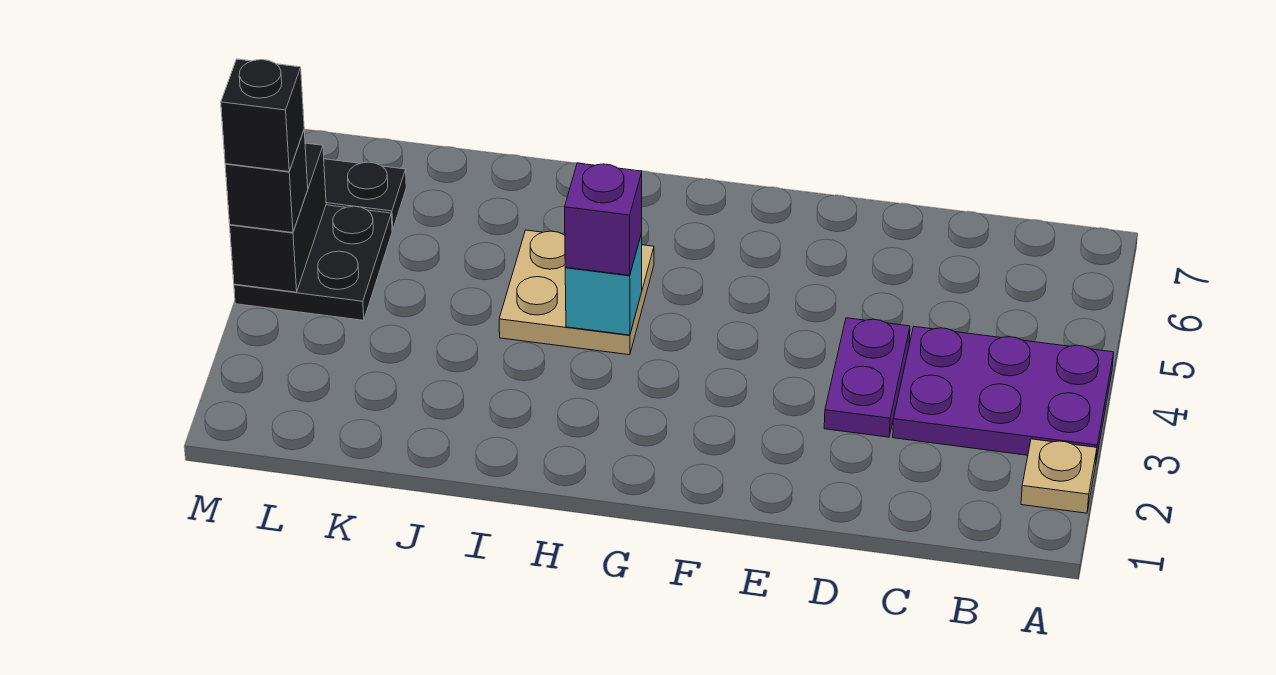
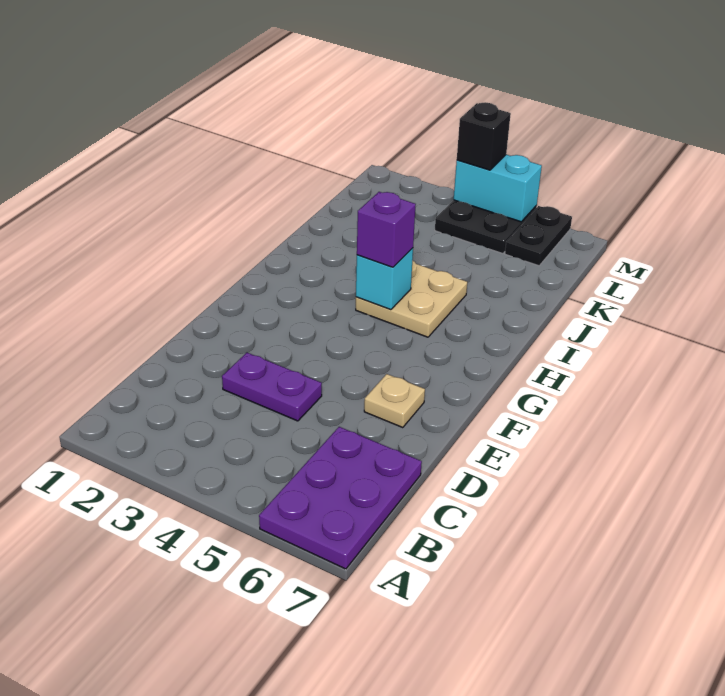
tan plate A2 level 1 -> tan plate E6 level 1
purple plate A3:C4 level 1 -> purple plate A6:C7 level 1
black brick M4:M5 level 2 -> cyan brick M4:M5 level 2
black brick M4 level 4 -> none

